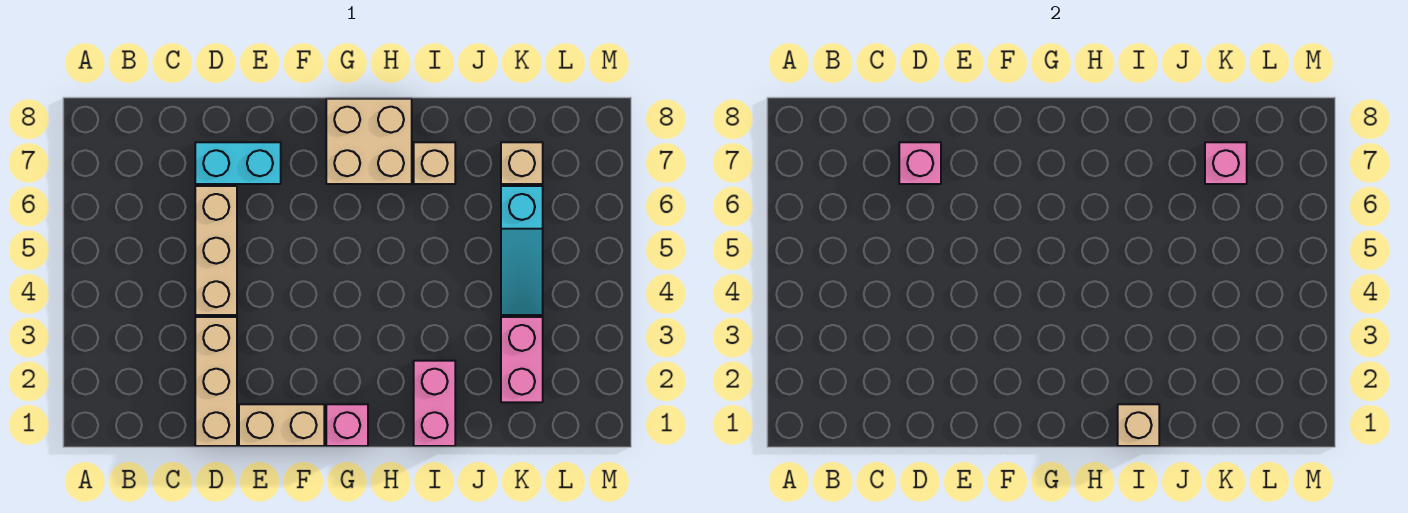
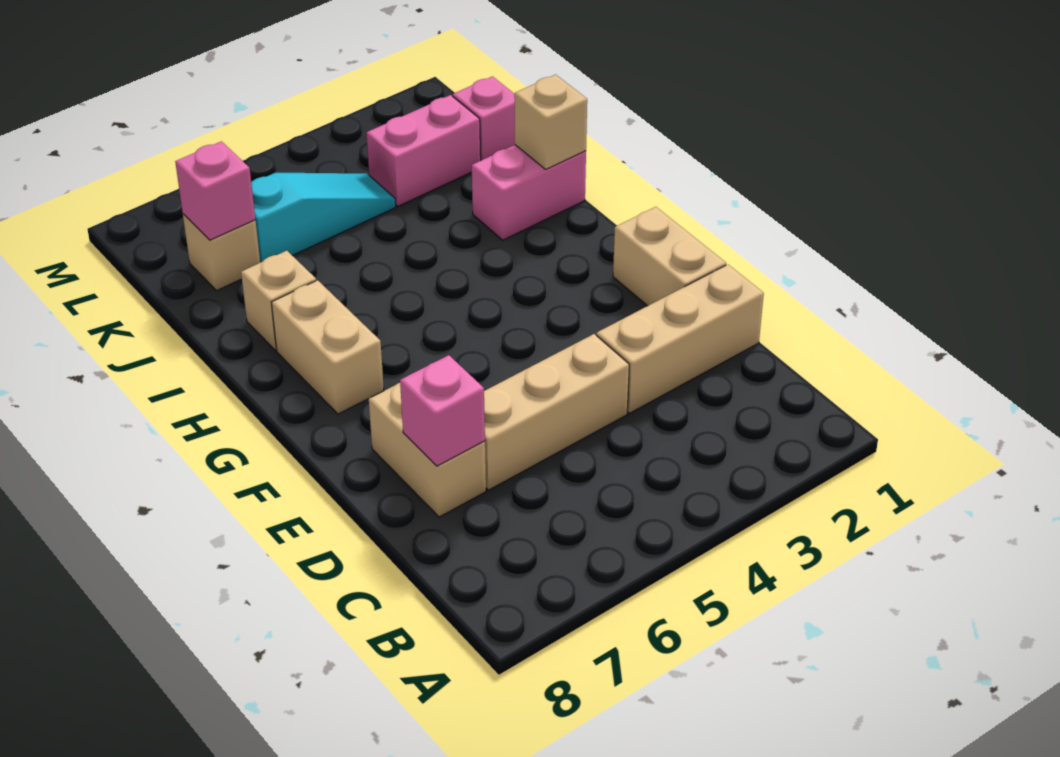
cyan brick D7:E7 level 1 -> tan brick D7:E7 level 1
pink brick G1 level 1 -> pink brick K1 level 1
tan brick G7:H8 level 1 -> tan brick G7:H7 level 1

